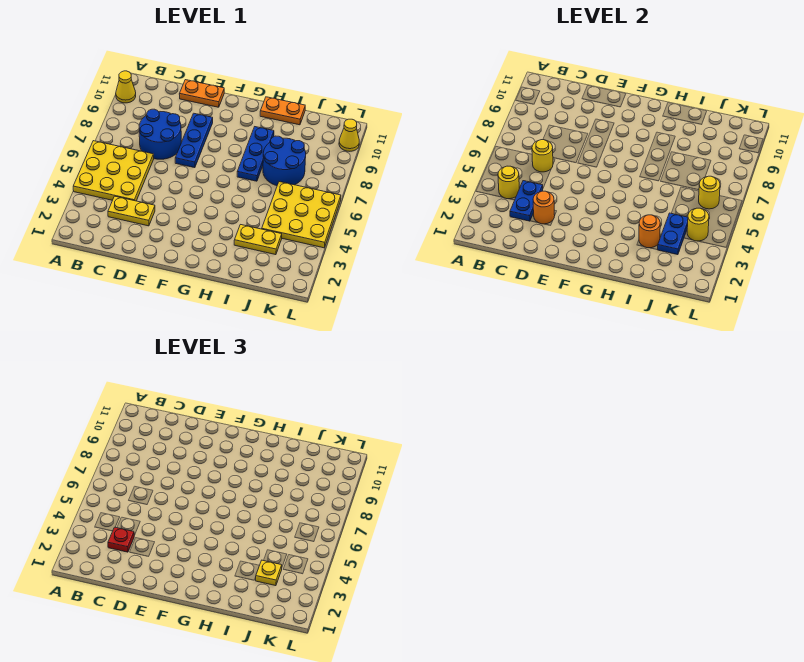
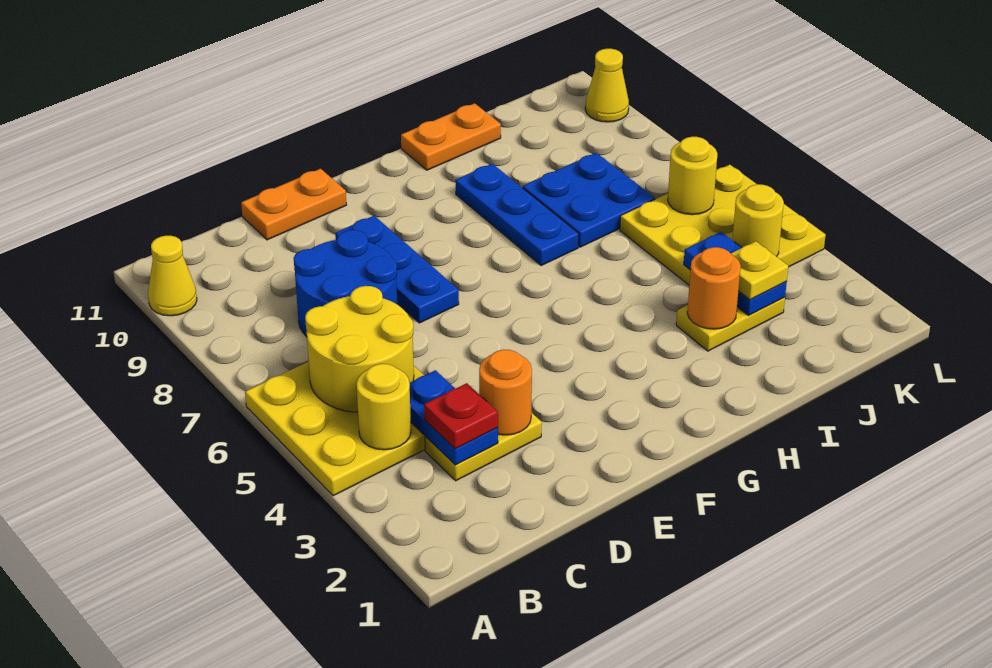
yellow round brick C6 level 2 -> yellow round brick B5:C6 level 2
blue round brick I7:J8 level 1 -> blue plate I7:J8 level 1

